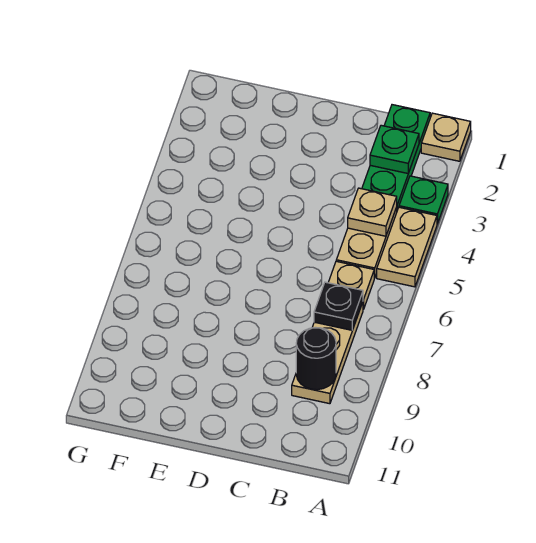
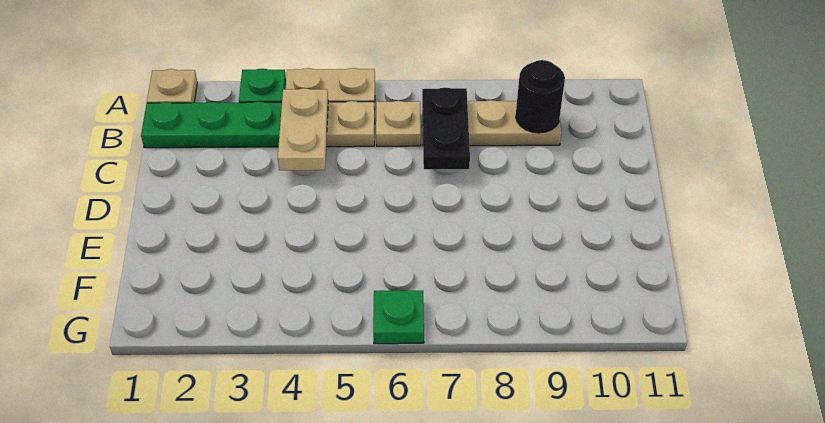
green plate B2 level 2 -> green plate G6 level 1
tan plate B4 level 2 -> tan plate B4:C4 level 2
black plate B7 level 2 -> black plate B7:C7 level 2

